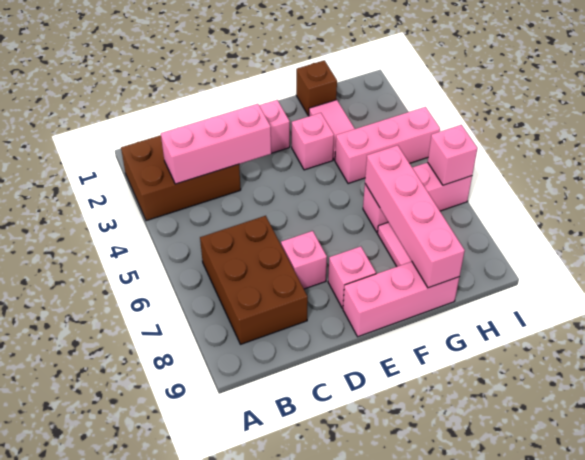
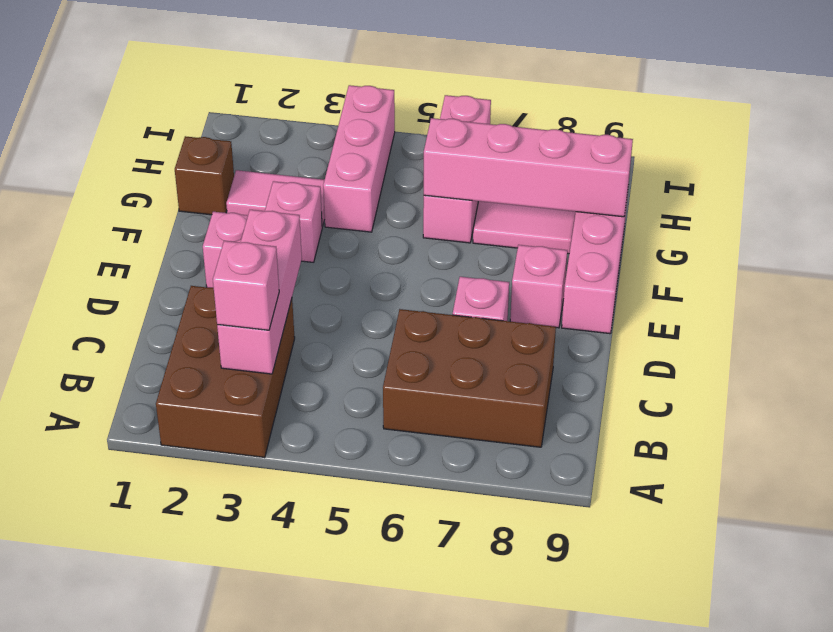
pink brick I6 level 2 -> pink brick B3 level 3

